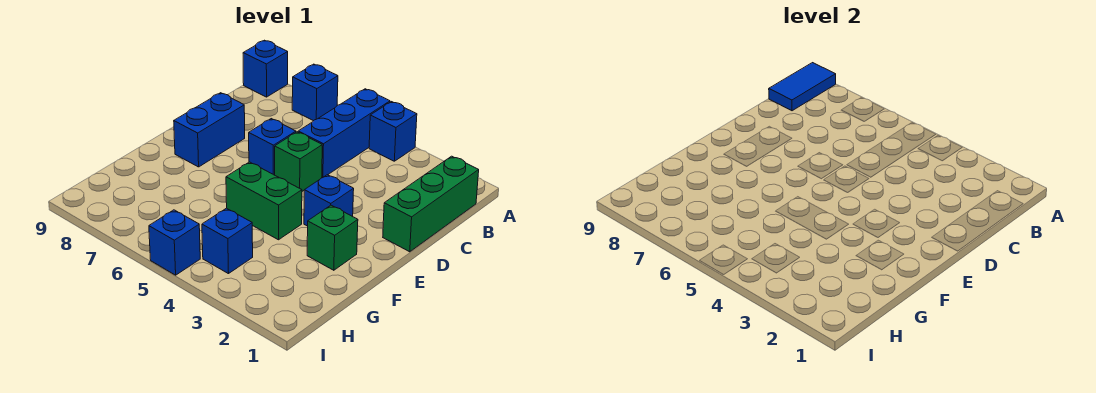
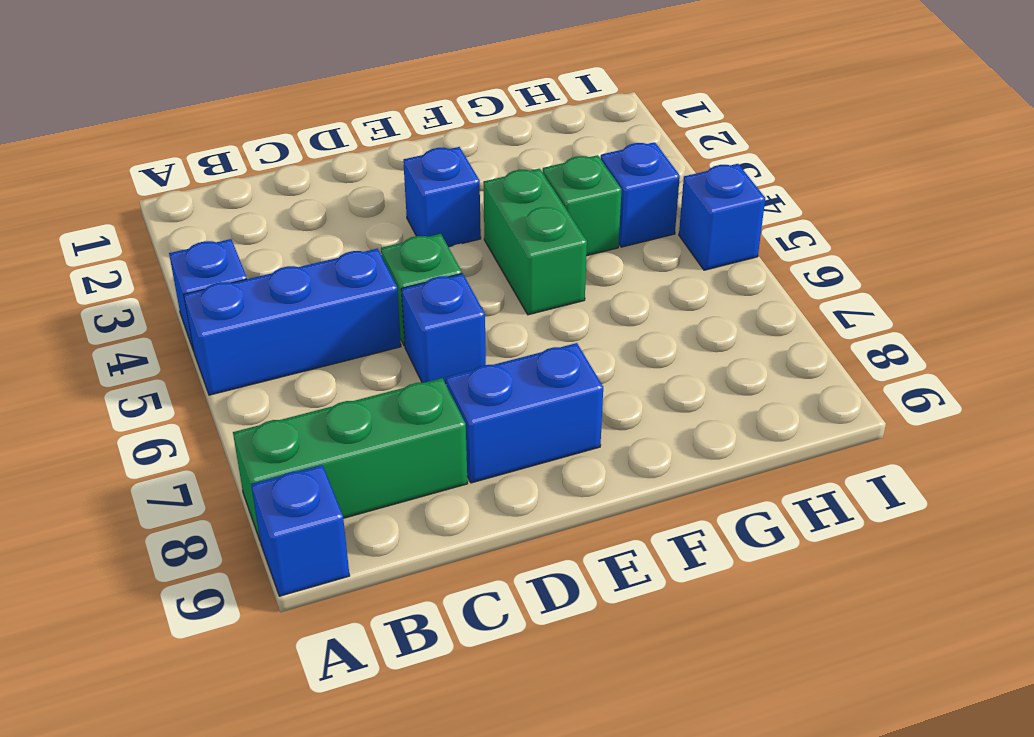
blue brick A7 level 1 -> none
blue tile A9:B9 level 2 -> none
green brick B1:D1 level 1 -> green brick A8:C8 level 1
green brick F2 level 1 -> green brick G4 level 1

